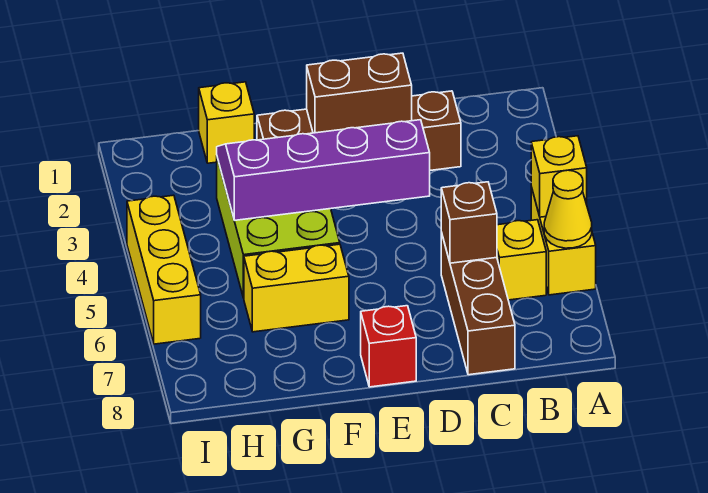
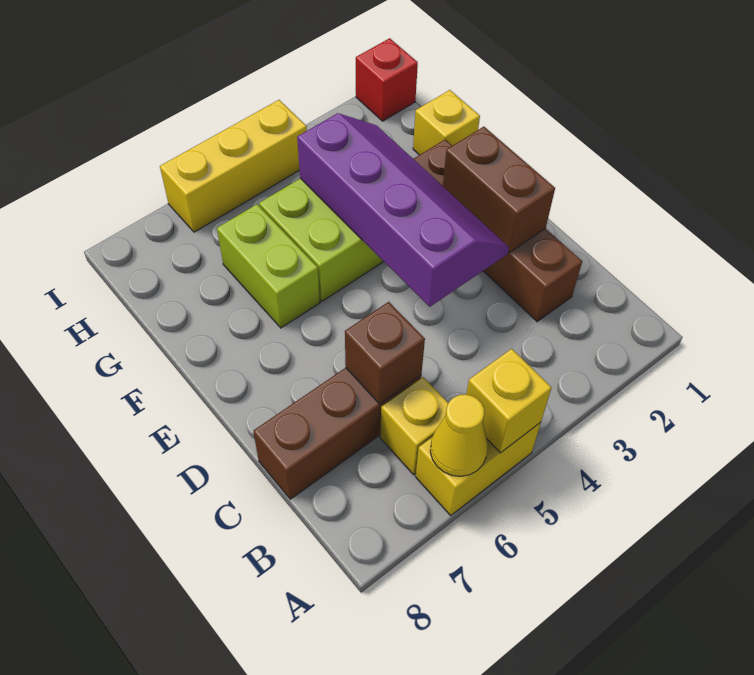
red brick E8 level 1 -> red brick I1 level 1
yellow brick F6:G6 level 1 -> lime brick F6:G6 level 1

